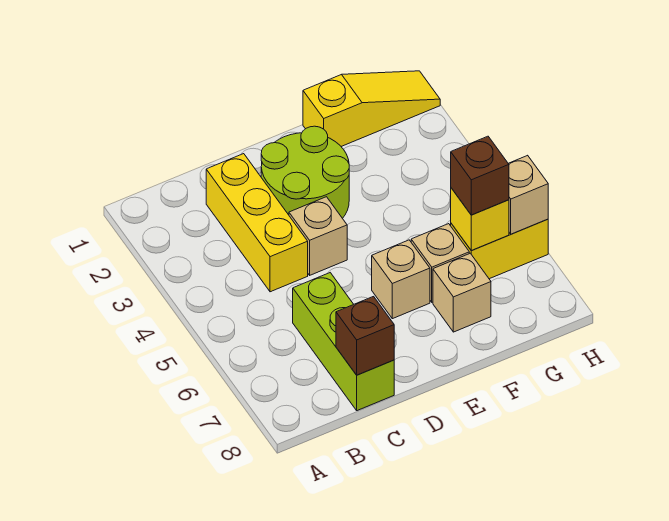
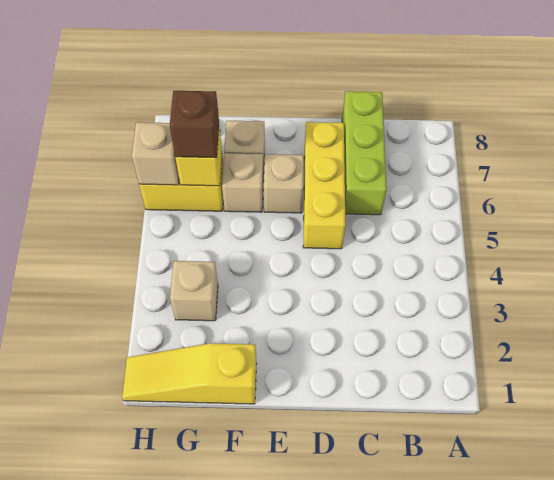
yellow brick C2:C4 level 1 -> yellow brick D5:D7 level 1
brown brick C8 level 2 -> none
lime round brick D2:E3 level 1 -> none
tan brick D4 level 1 -> tan brick G3 level 1

